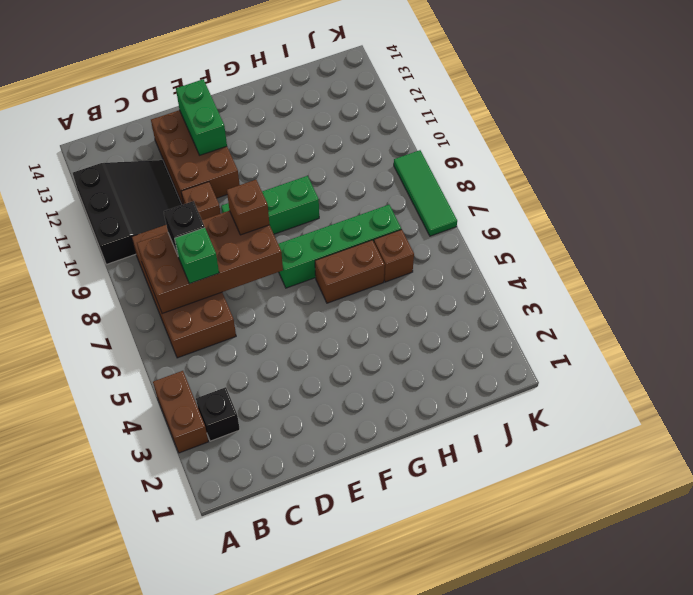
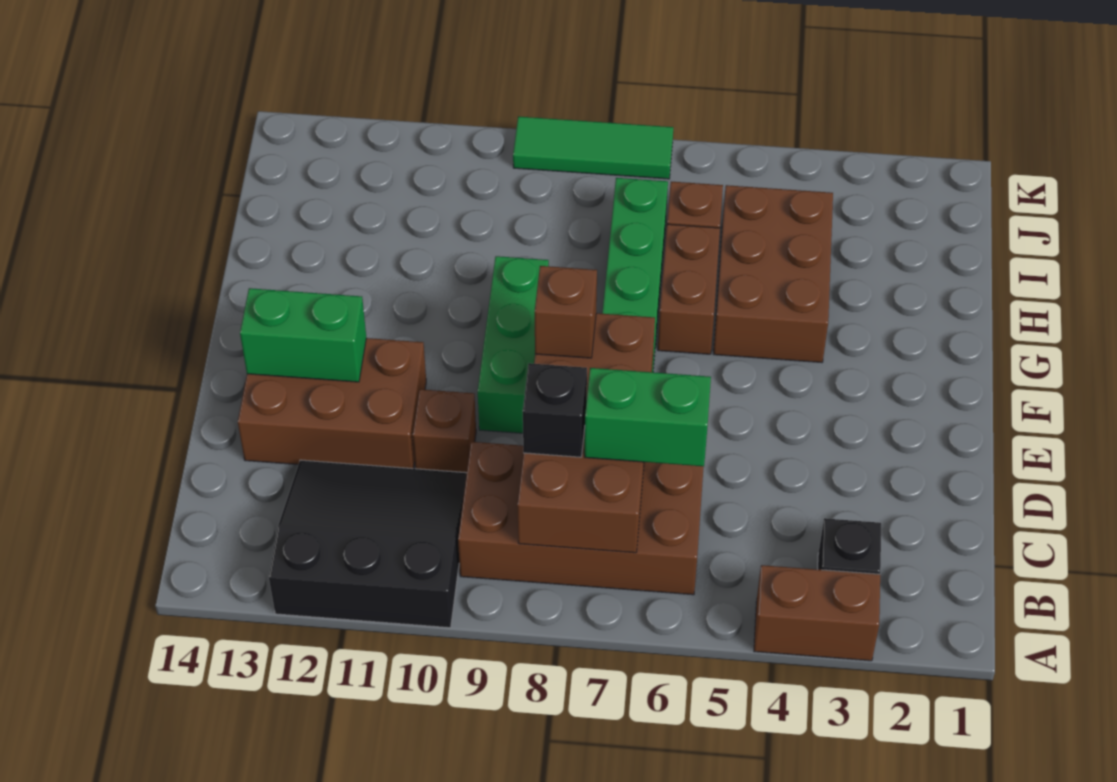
green brick C7 level 3 -> green brick C6:C7 level 3
none -> brown brick G4:I5 level 1

